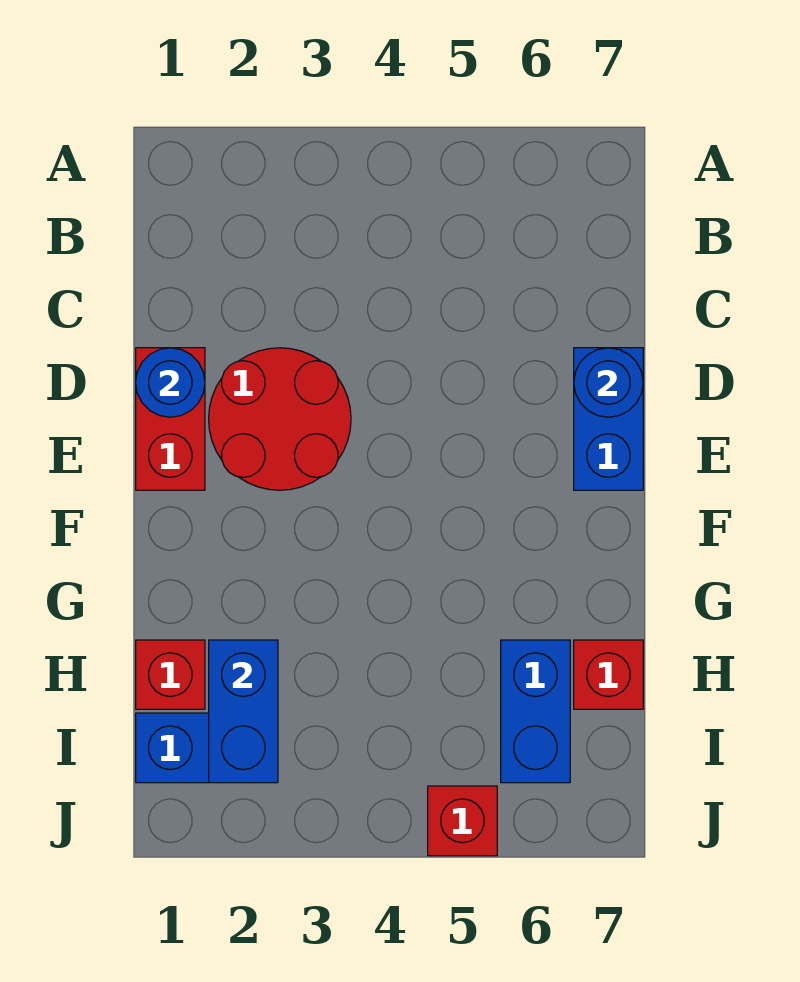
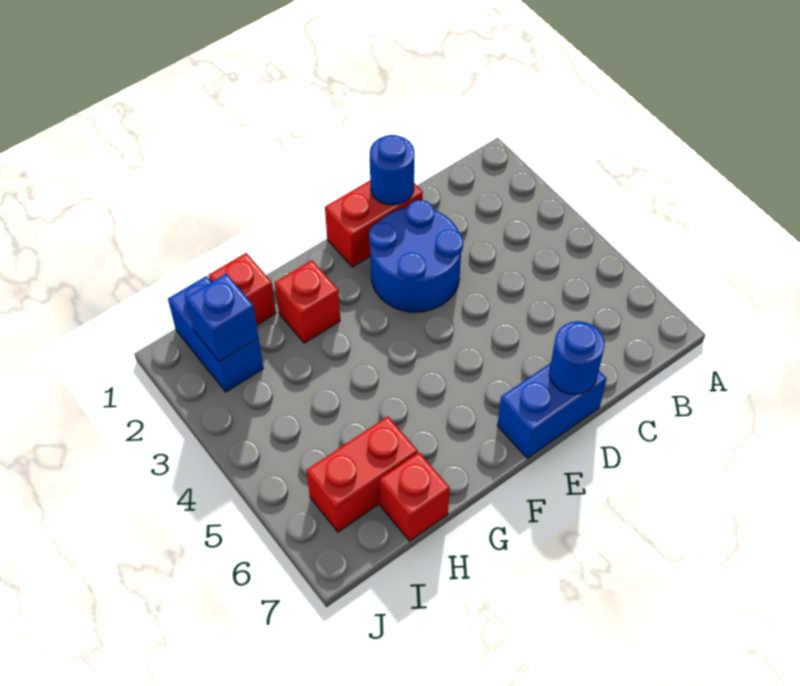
red round brick D2:E3 level 1 -> blue round brick D2:E3 level 1
blue brick H2:I2 level 2 -> blue brick I2 level 2
blue brick H6:I6 level 1 -> red brick H6:I6 level 1
red brick J5 level 1 -> red brick G2 level 1

